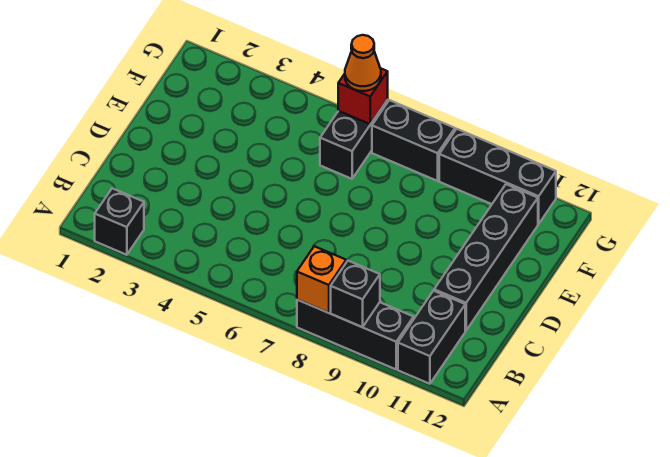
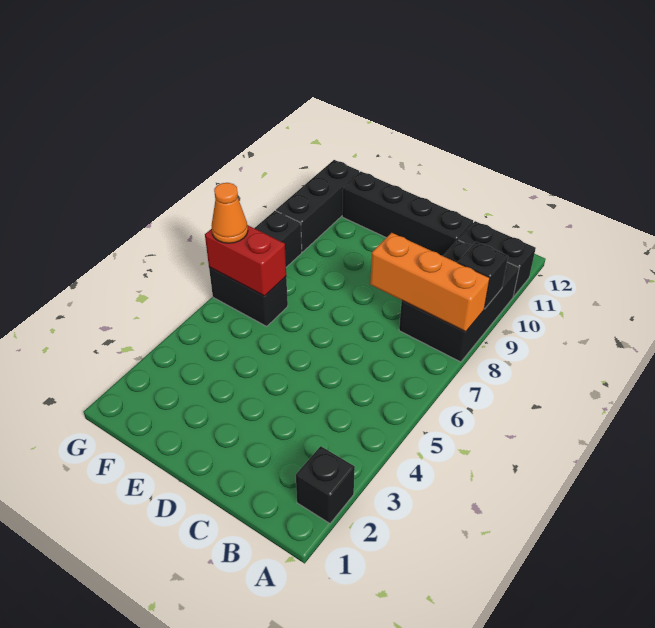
black brick A8:A10 level 1 -> black brick A8:B10 level 1
orange brick A8 level 2 -> orange brick A8:C8 level 2
red brick G6 level 2 -> red brick F6:G6 level 2

